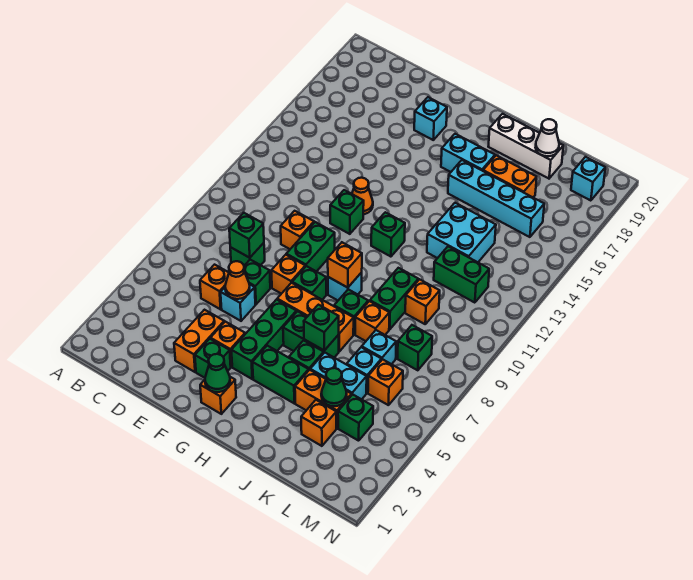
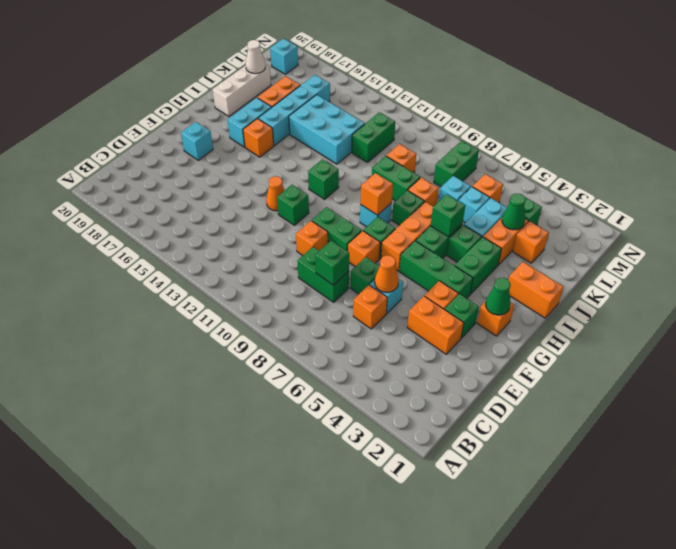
green brick D8 level 1 -> green brick D8:D9 level 1
none -> orange brick H16 level 1
none -> orange brick I1:I2 level 1
cyan brick J13:K14 level 1 -> cyan brick J13:K15 level 1
green brick L8 level 1 -> green brick L8:M8 level 1

